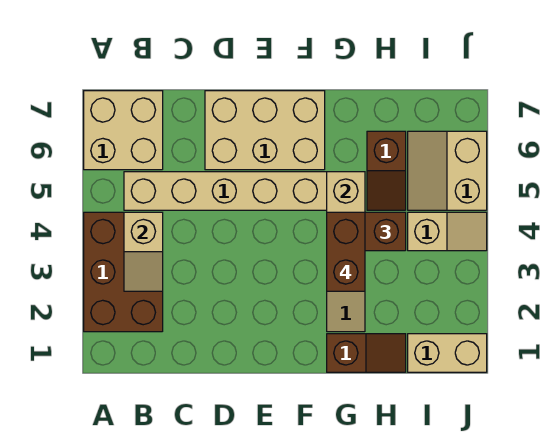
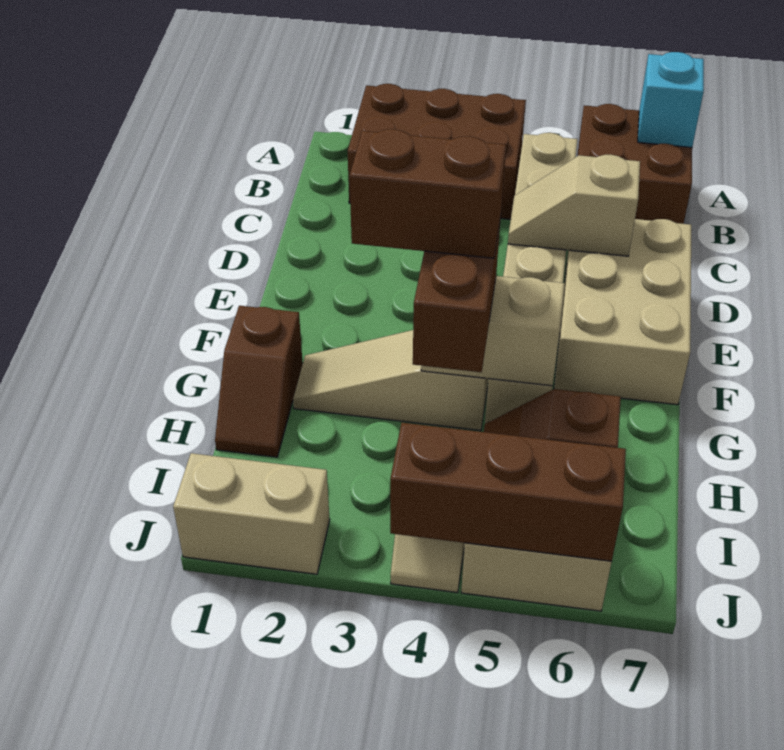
tan brick A6:B7 level 1 -> brown brick A6:B7 level 1
none -> cyan brick A7 level 2
tan slope B3:B4 level 2 top 4 -> tan slope D5:D6 level 2 top 6
tan brick I1:J1 level 1 -> tan brick J1:J2 level 1
none -> brown brick J4:J6 level 2

